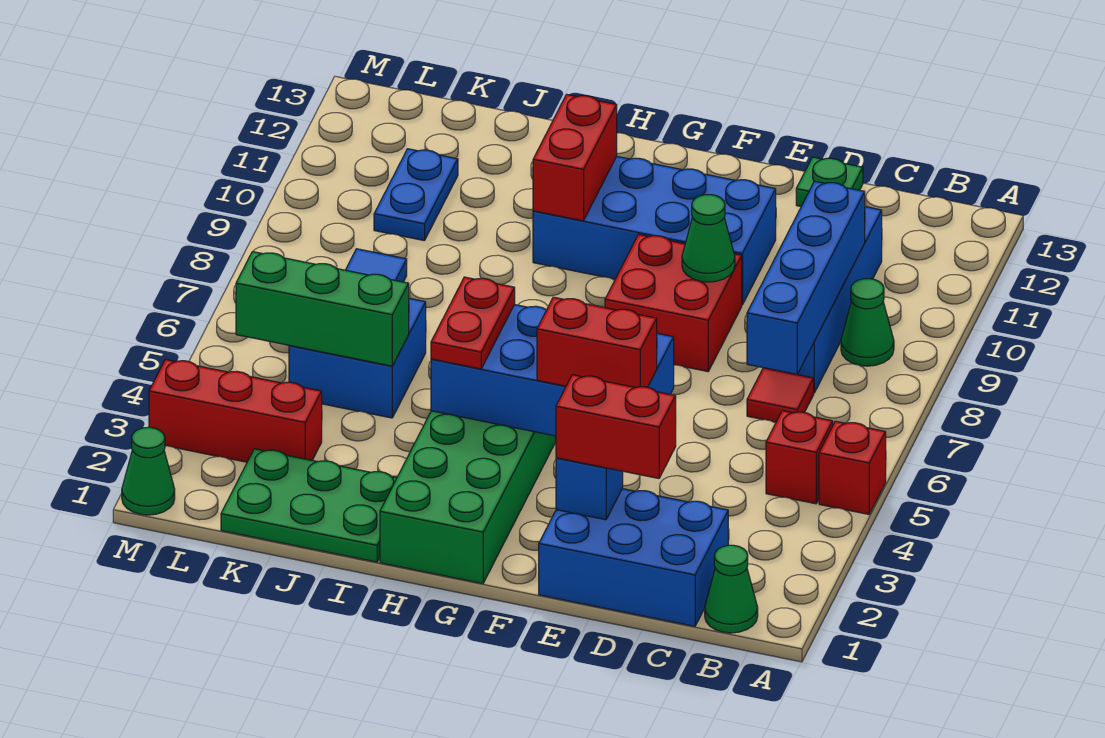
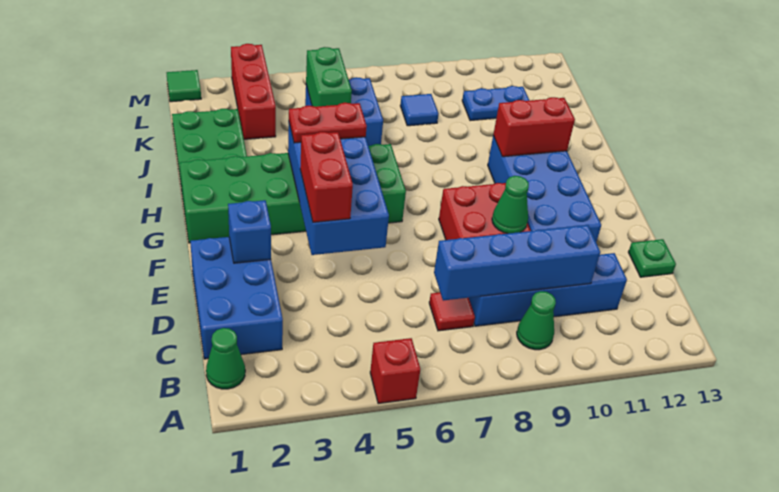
red brick B5 level 1 -> none
red brick D2:E2 level 3 -> none
green brick J5:L5 level 2 -> green brick J5:K5 level 2
green cone M1 level 1 -> green tile M1 level 1

